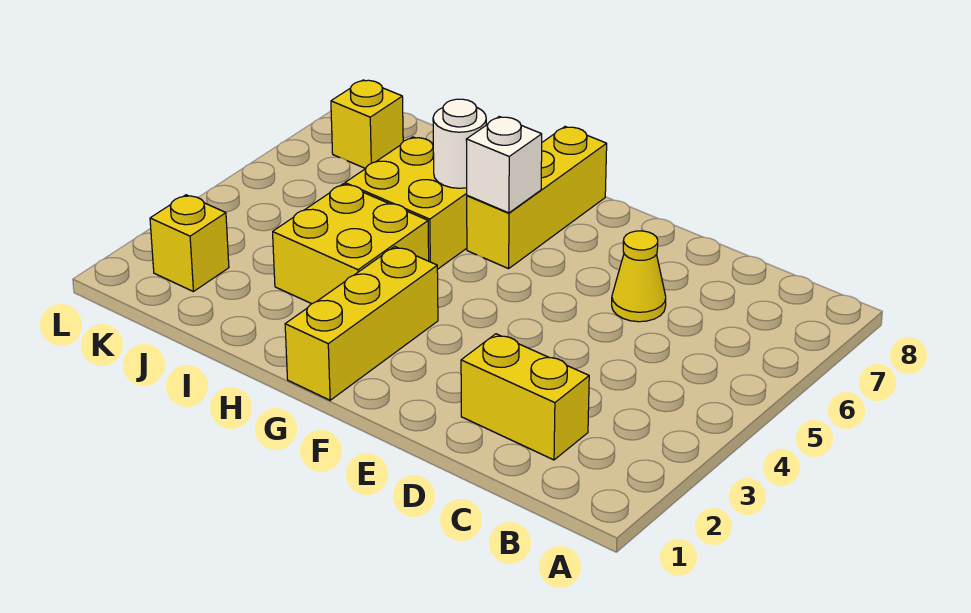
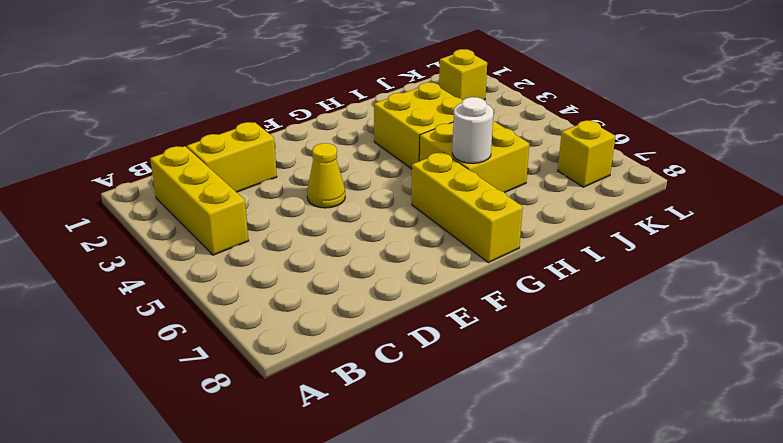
yellow cone D6 level 1 -> yellow cone E4 level 1
yellow brick G1:G3 level 1 -> yellow brick B2:B4 level 1
white brick G6 level 2 -> none

